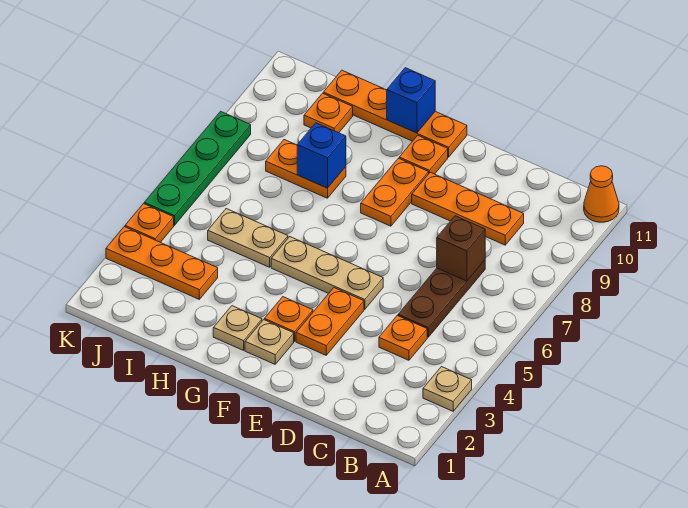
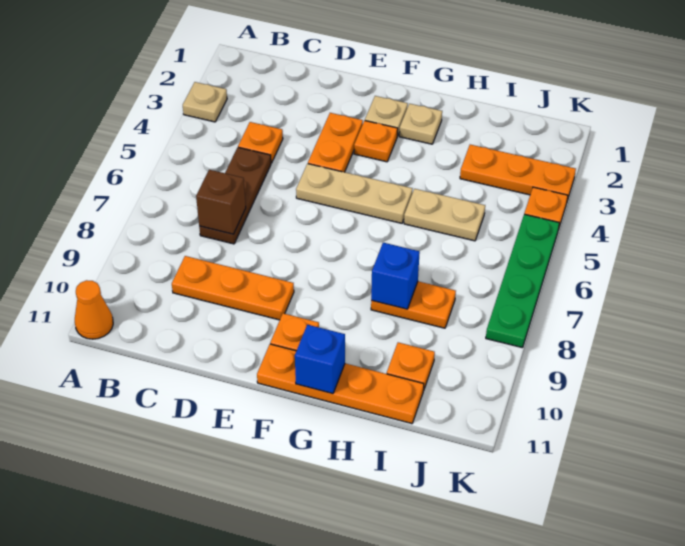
orange plate F8:F9 level 1 -> none

